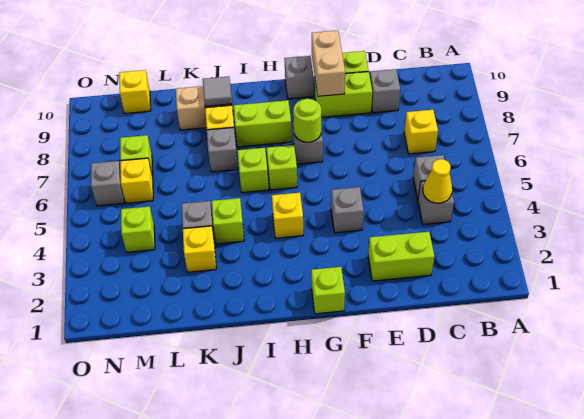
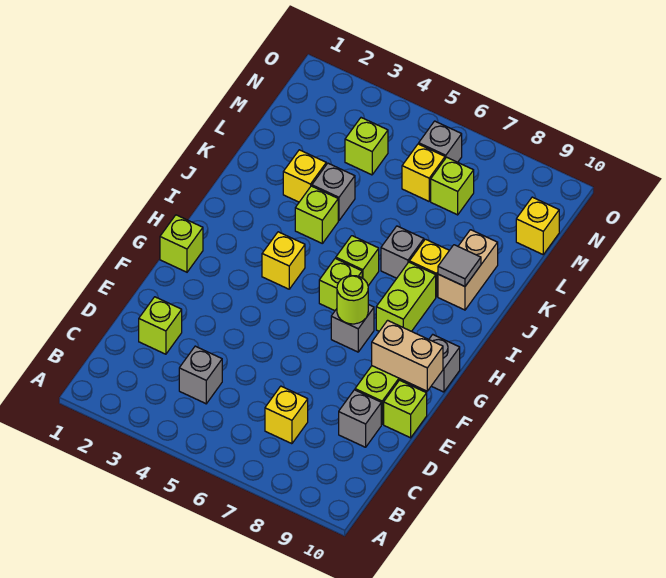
yellow cone C4 level 2 -> none
grey brick C5 level 1 -> none
lime brick D2:E2 level 1 -> lime brick D2 level 1
grey brick F4 level 1 -> none

